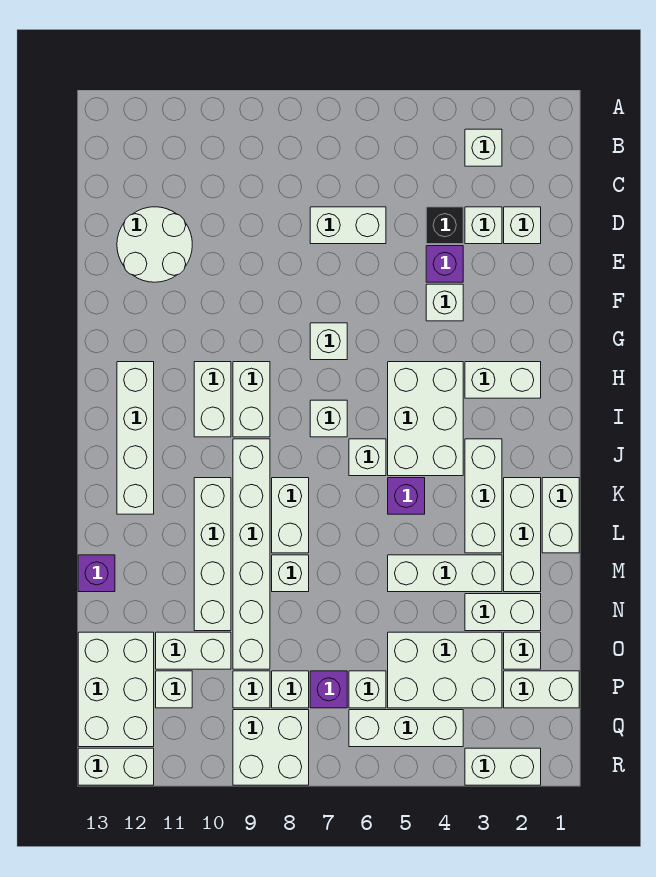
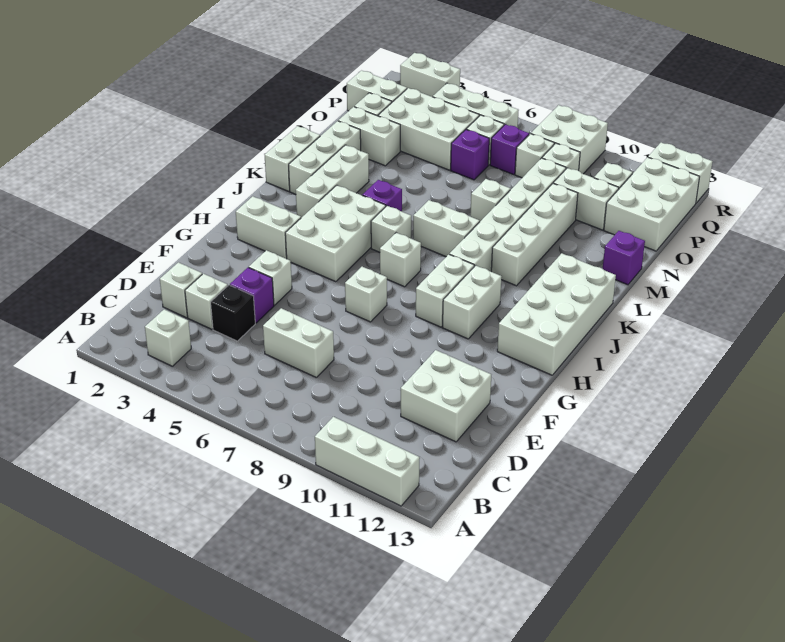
white round brick D11:E12 level 1 -> white brick D11:E12 level 1
white brick H12:K12 level 1 -> white brick H12:K13 level 1
white brick K8:L8 level 1 -> white brick K7:K8 level 1
white brick M3:M5 level 1 -> white brick A10:A12 level 1
none -> purple brick O6 level 1

